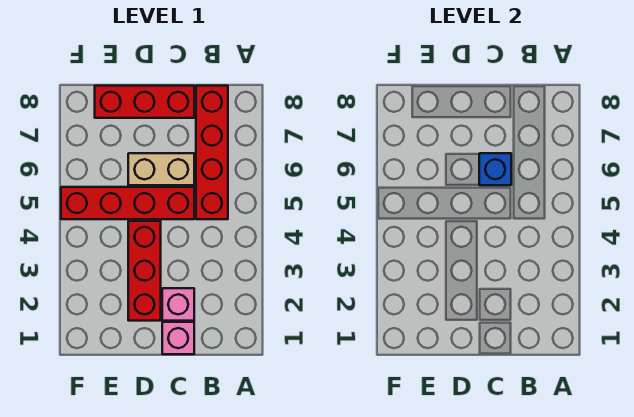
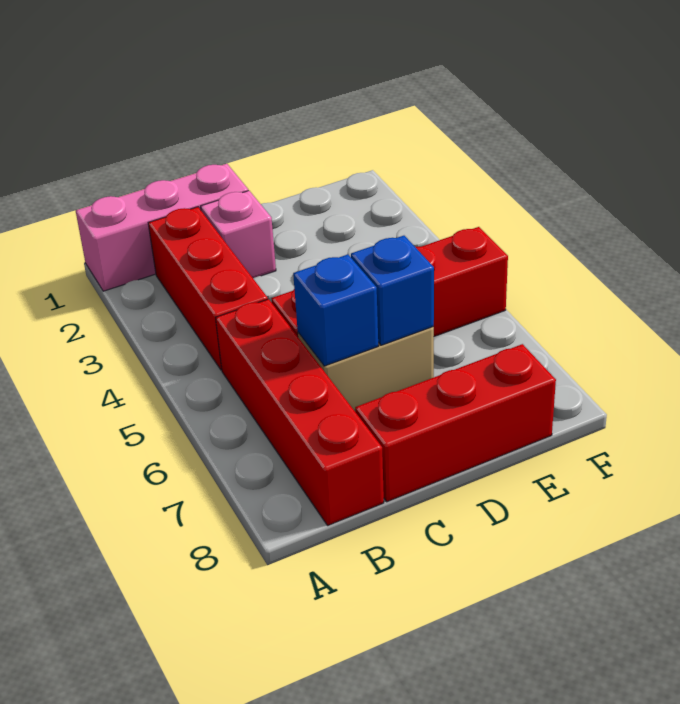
pink brick C1 level 1 -> pink brick A1:C1 level 1
red brick D2:D4 level 1 -> red brick B2:B4 level 1
none -> blue brick D6 level 2

